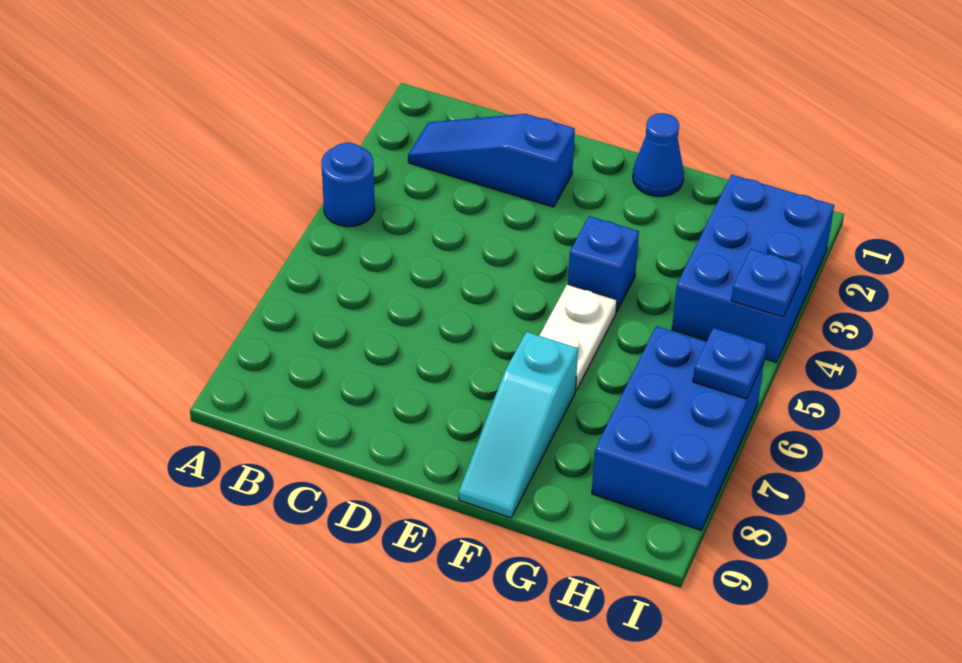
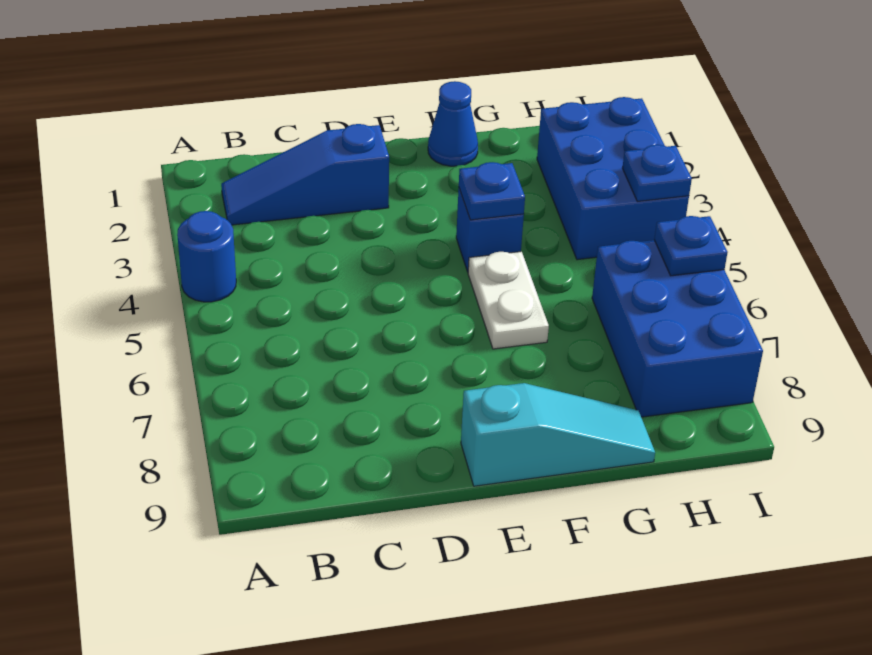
none -> blue plate F4 level 2
cyan slope F7:F9 level 1 top 7 -> cyan slope E9:G9 level 1 top E

